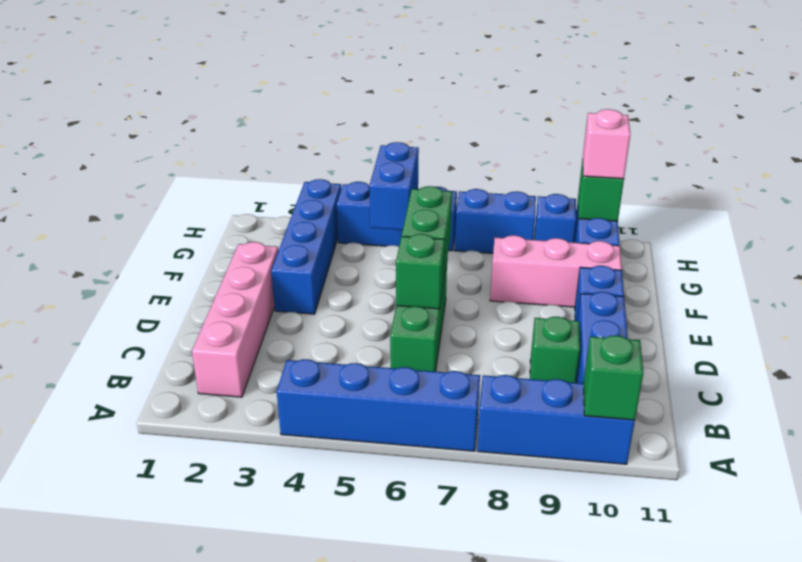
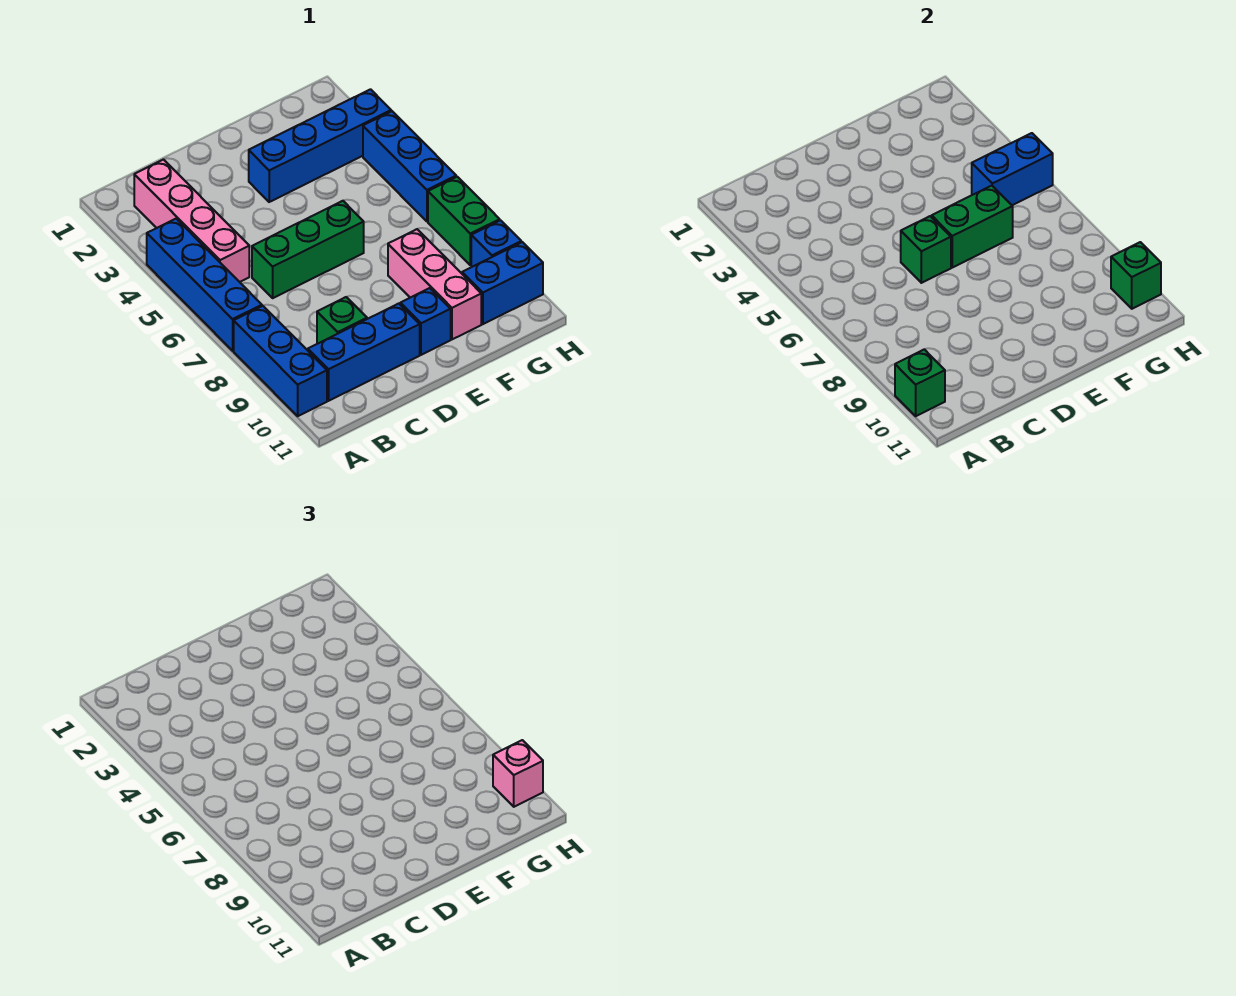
pink brick B2:E2 level 1 -> pink brick B2:B5 level 1
blue brick H7:H8 level 1 -> green brick H7:H8 level 1

